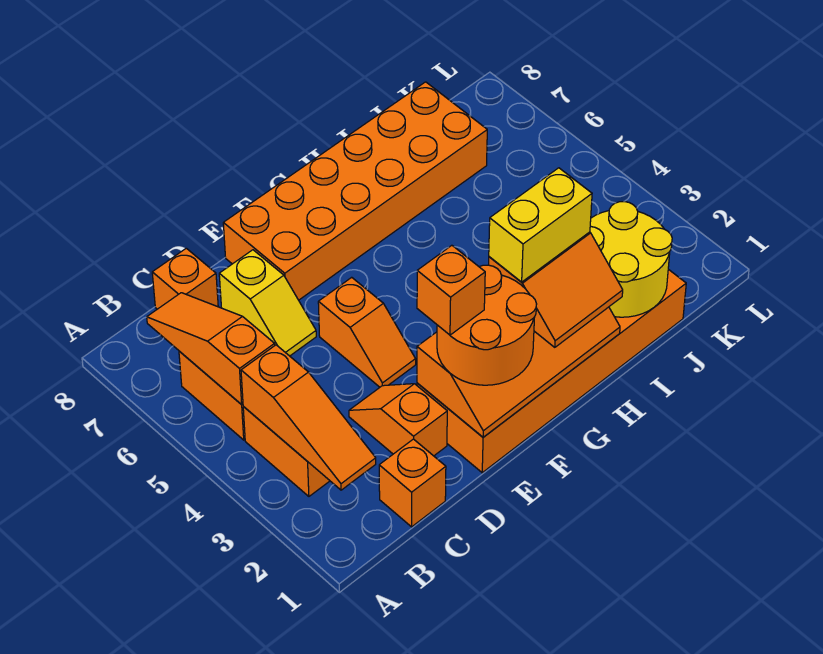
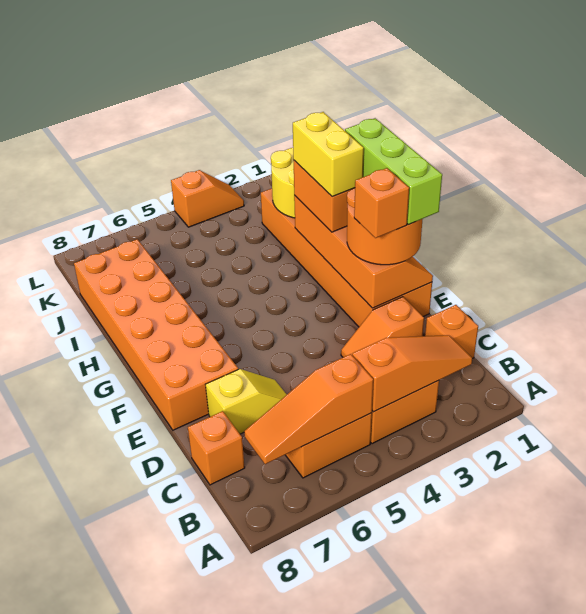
none -> lime brick E1:G1 level 4
orange slope E4:E5 level 1 top 5 -> orange slope L3:L4 level 1 top 4

